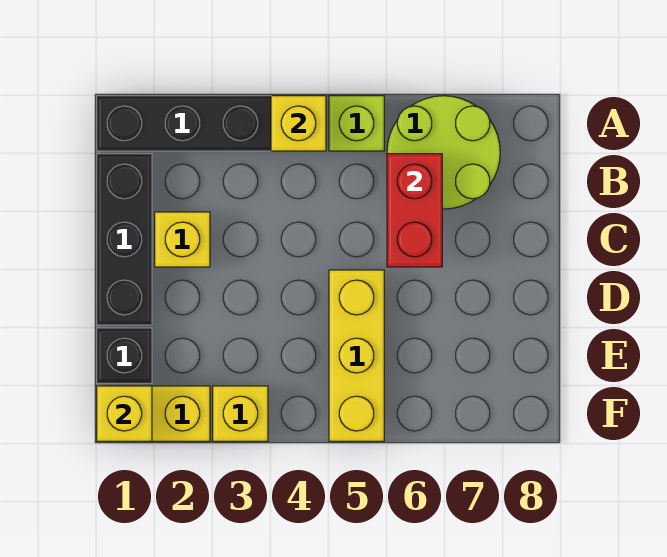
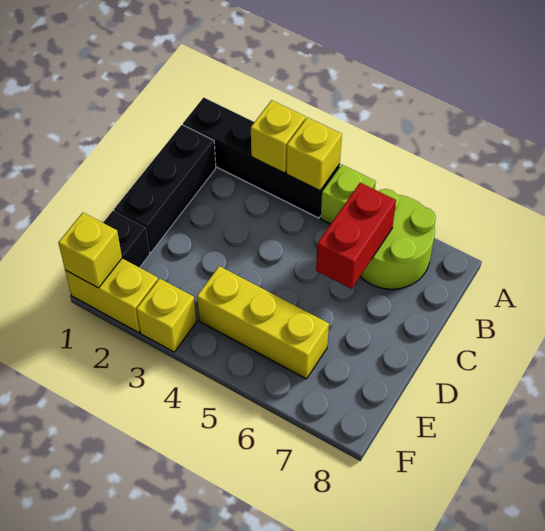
yellow brick C2 level 1 -> yellow brick A3 level 2
yellow brick D5:F5 level 1 -> yellow brick E4:E6 level 1

